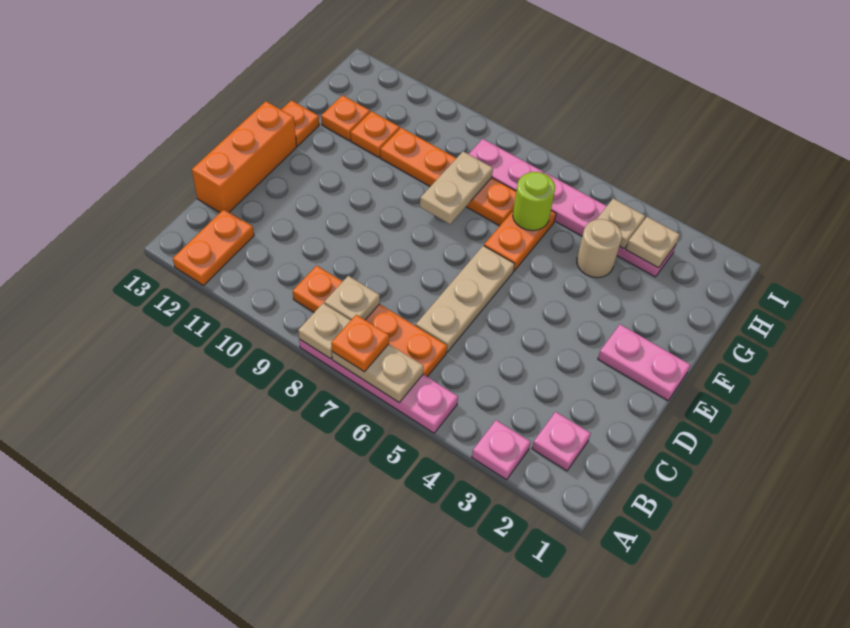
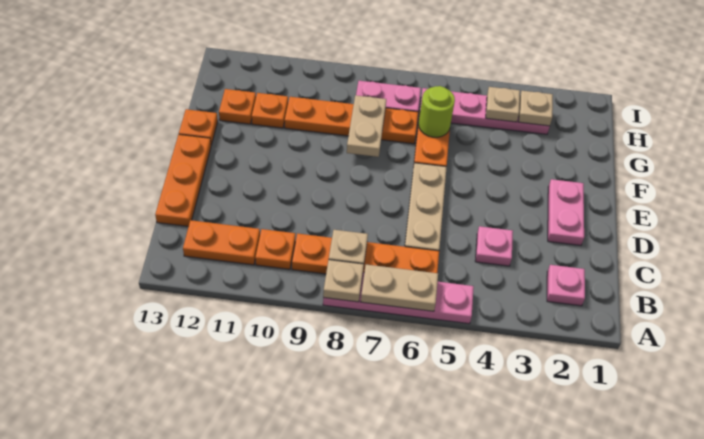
pink plate A3 level 1 -> pink plate C4 level 1
orange plate A7 level 3 -> orange plate B10 level 1
orange plate A12:B12 level 1 -> orange plate B11:B12 level 1
orange brick C13:E13 level 1 -> orange plate C13:E13 level 1
pink plate E1:E2 level 1 -> pink plate D2:E2 level 1
tan round brick G4 level 1 -> none

